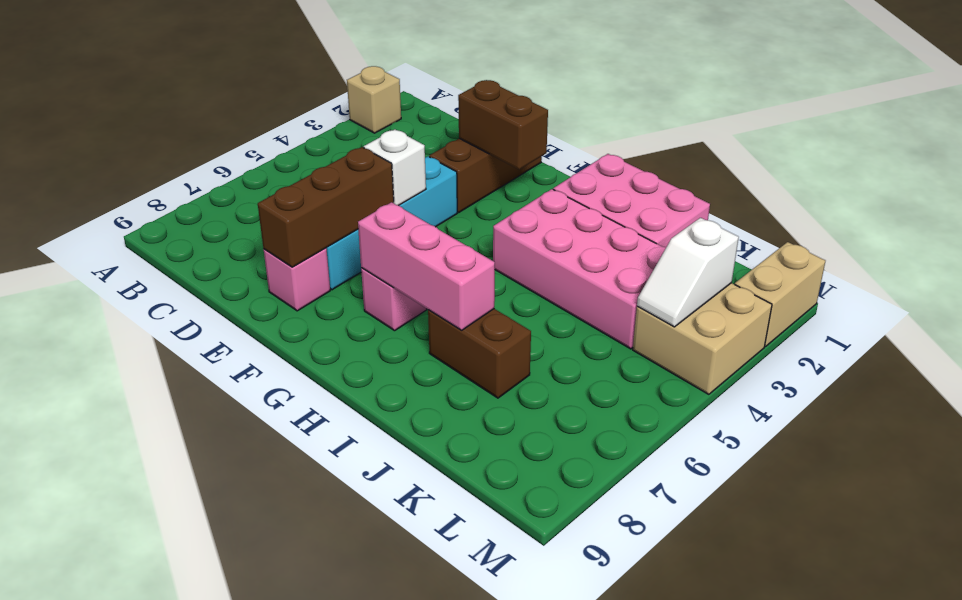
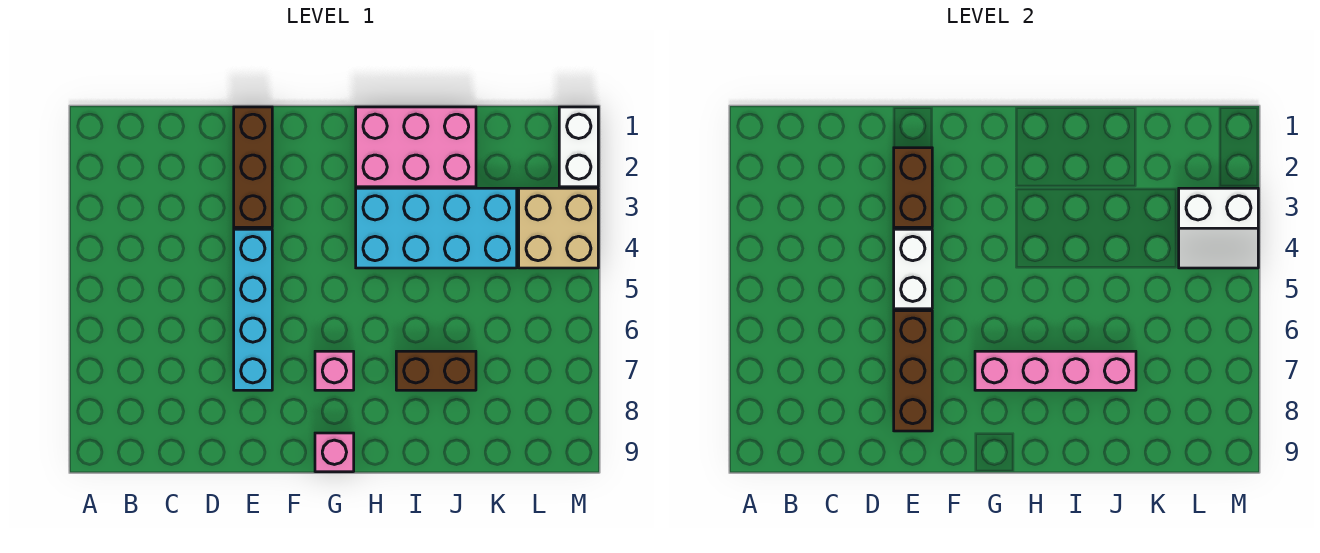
tan brick A2 level 1 -> none
brown brick E2:F2 level 2 -> brown brick E2:E3 level 2
white brick E5 level 2 -> white brick E4:E5 level 2
pink brick E8 level 1 -> pink brick G9 level 1
pink brick G7:I7 level 2 -> pink brick G7:J7 level 2
pink brick H3:K4 level 1 -> cyan brick H3:K4 level 1
white slope L3:L4 level 2 top 3 -> white slope L3:M4 level 2 top 3
tan brick M1:M2 level 1 -> white brick M1:M2 level 1

